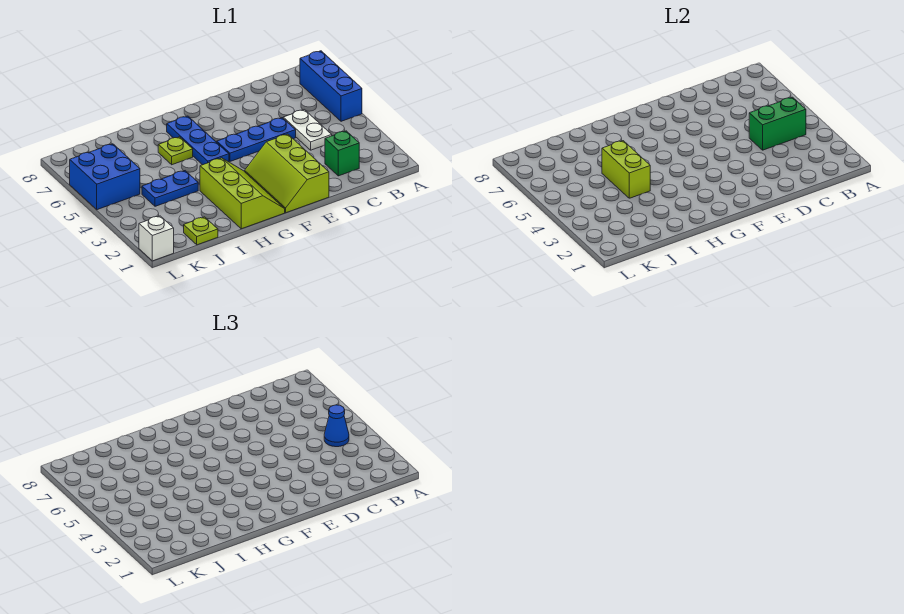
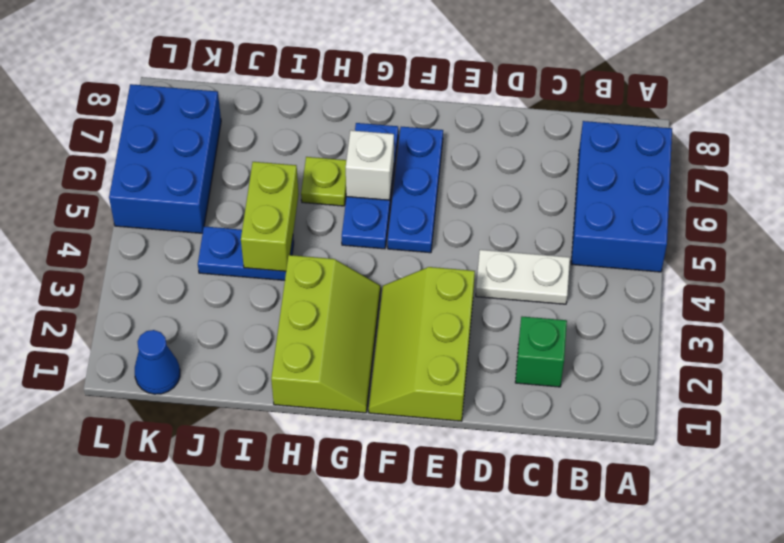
blue brick A5:A7 level 1 -> blue brick A5:B7 level 1
green brick B4:C4 level 2 -> none
blue cone B4 level 3 -> blue cone K1 level 1
white plate C4:C5 level 1 -> white plate C4:D4 level 1
blue plate D5:F5 level 1 -> blue plate F5:F7 level 1
lime plate J1 level 1 -> none
blue brick K5:L6 level 1 -> blue brick K5:L7 level 1
white brick L1 level 1 -> white brick G6 level 2

